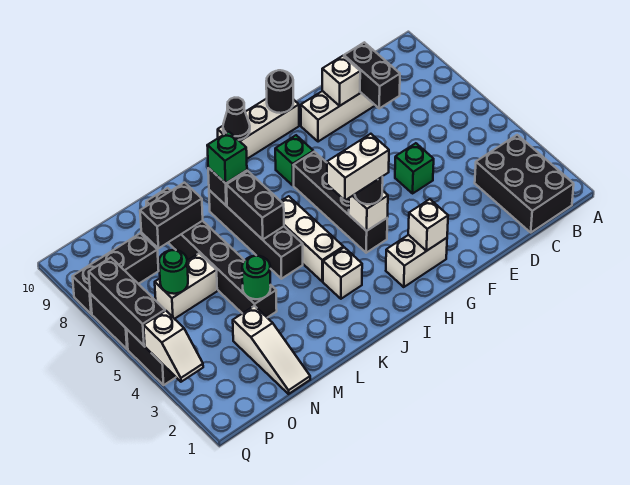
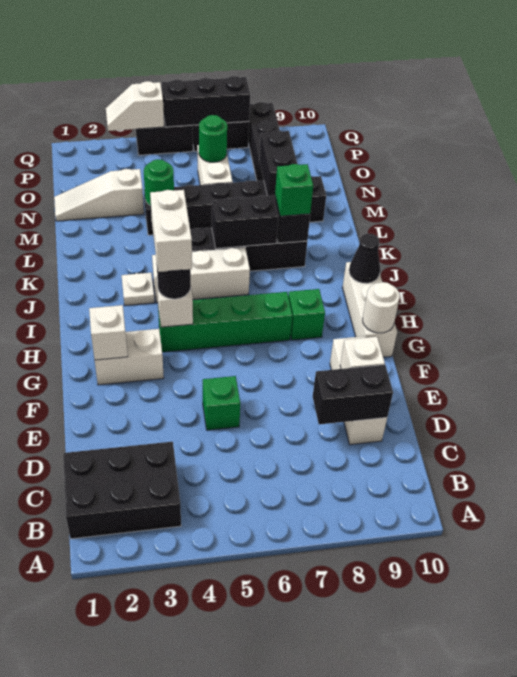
white brick G2:H2 level 1 -> white brick G2:G3 level 1
black round brick G10 level 2 -> white round brick G10 level 2
black brick H4:H7 level 1 -> green brick H4:H7 level 1
white brick J3 level 1 -> white plate J3 level 1

